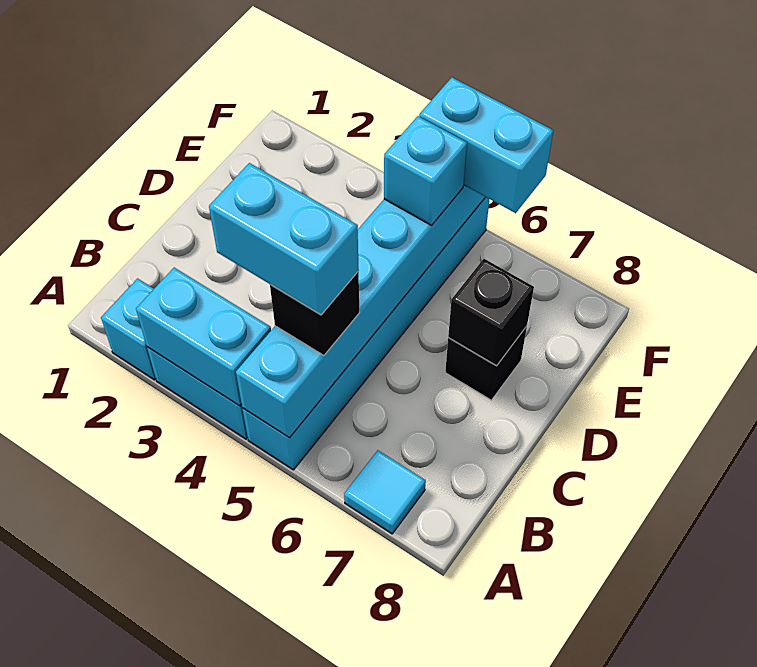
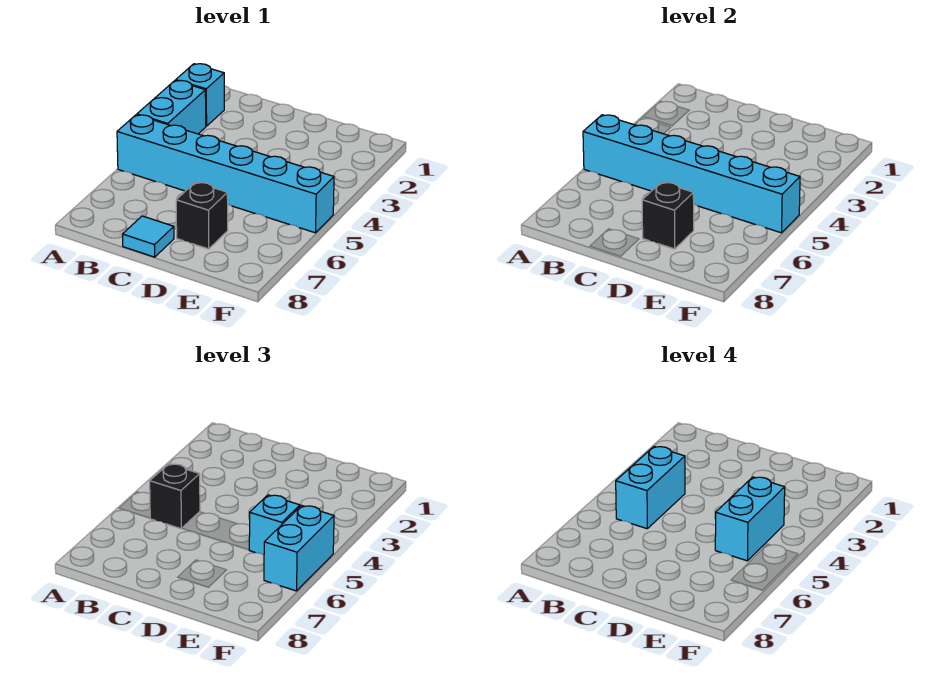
cyan brick A3:A4 level 2 -> cyan brick E4:E5 level 4
cyan tile A7 level 1 -> cyan tile C8 level 1

